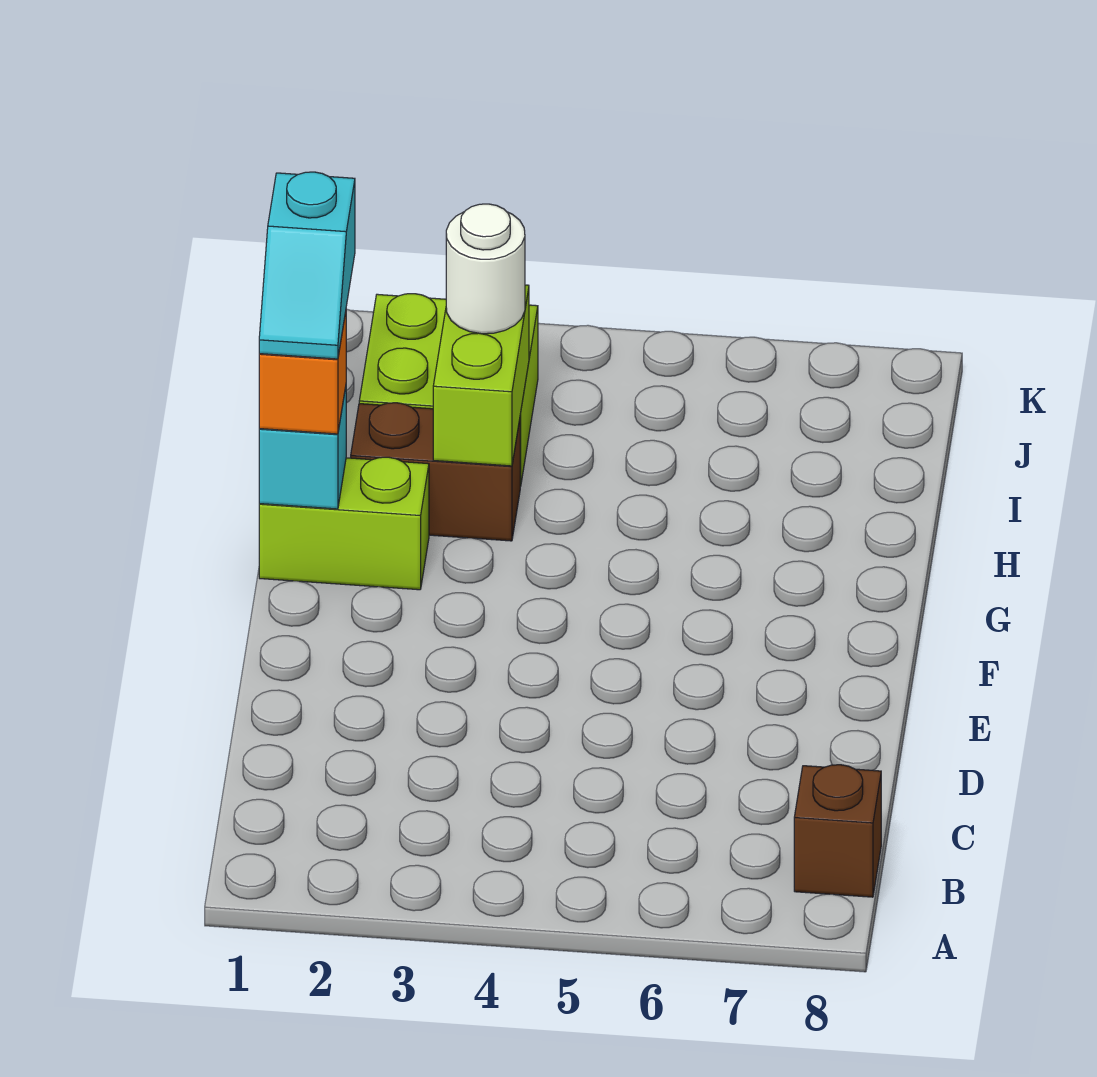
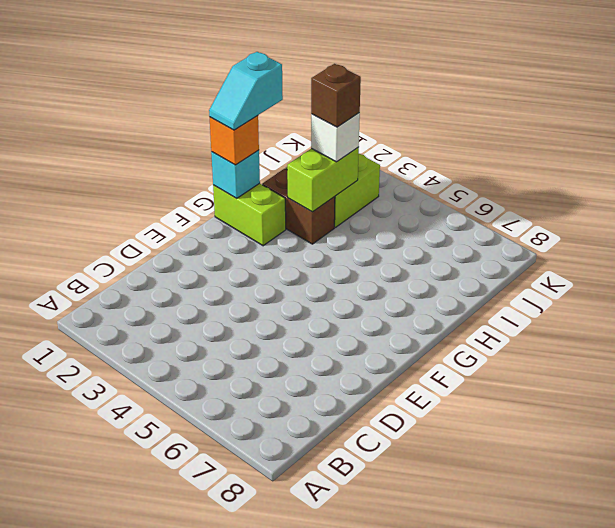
brown brick B8 level 1 -> brown brick I3 level 4
white round brick I3 level 3 -> white brick I3 level 3

